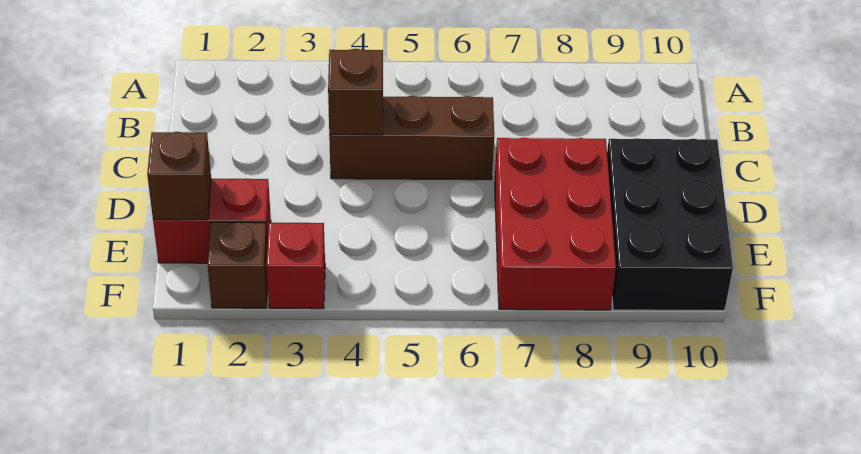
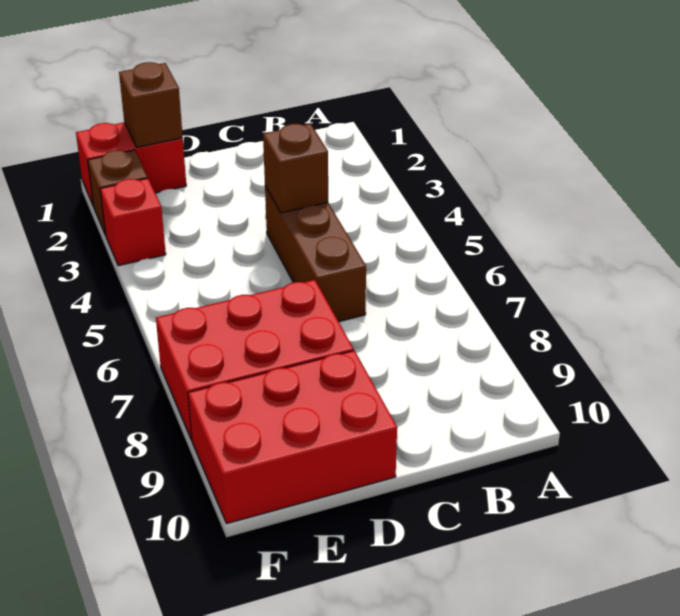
black brick D9:F10 level 1 -> red brick D9:F10 level 1
red brick E1:E2 level 1 -> red brick E1:F1 level 1

